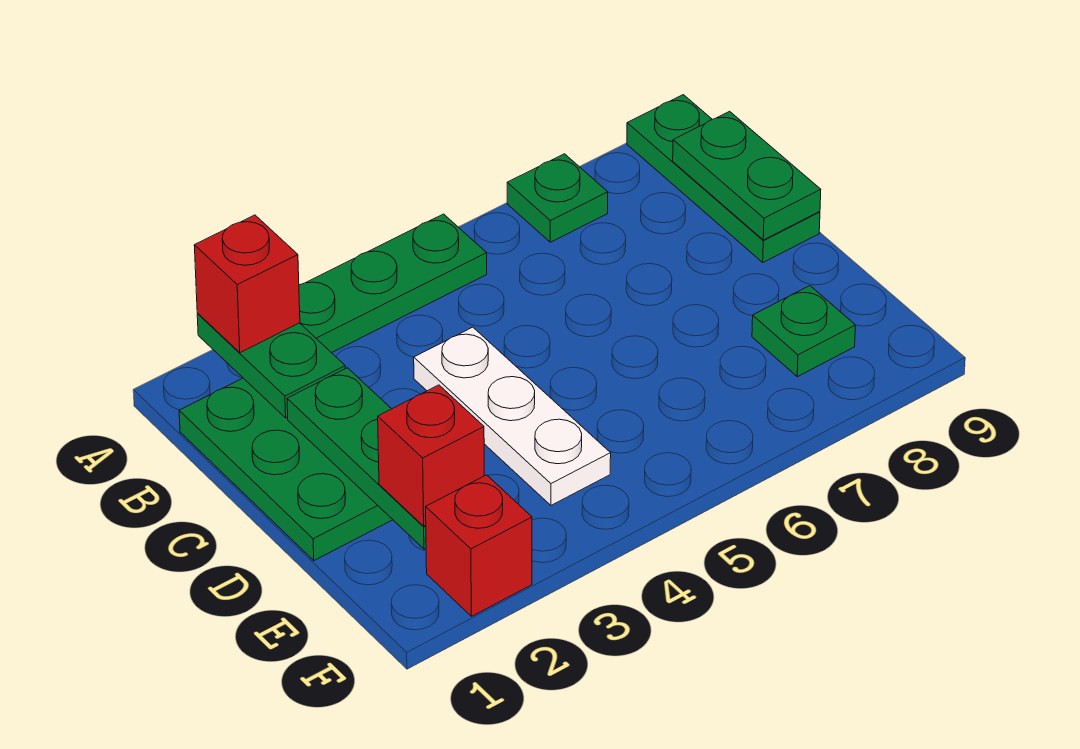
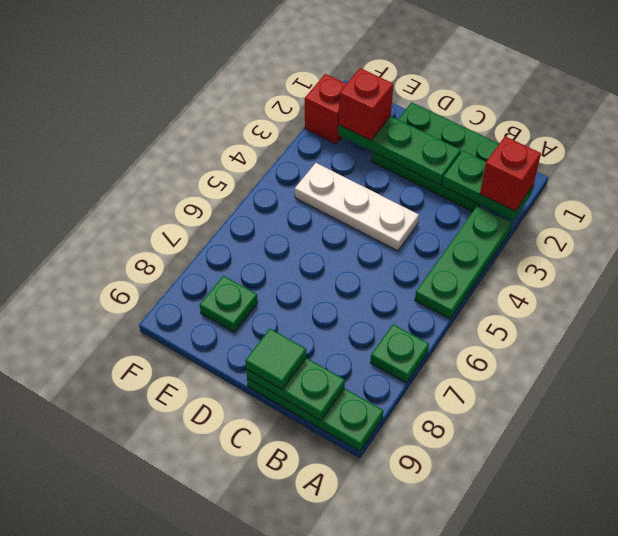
none -> green tile C9 level 3

